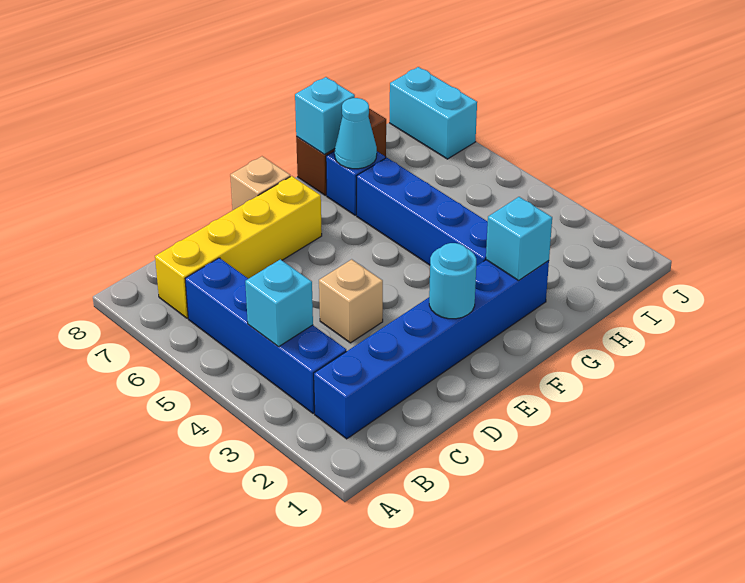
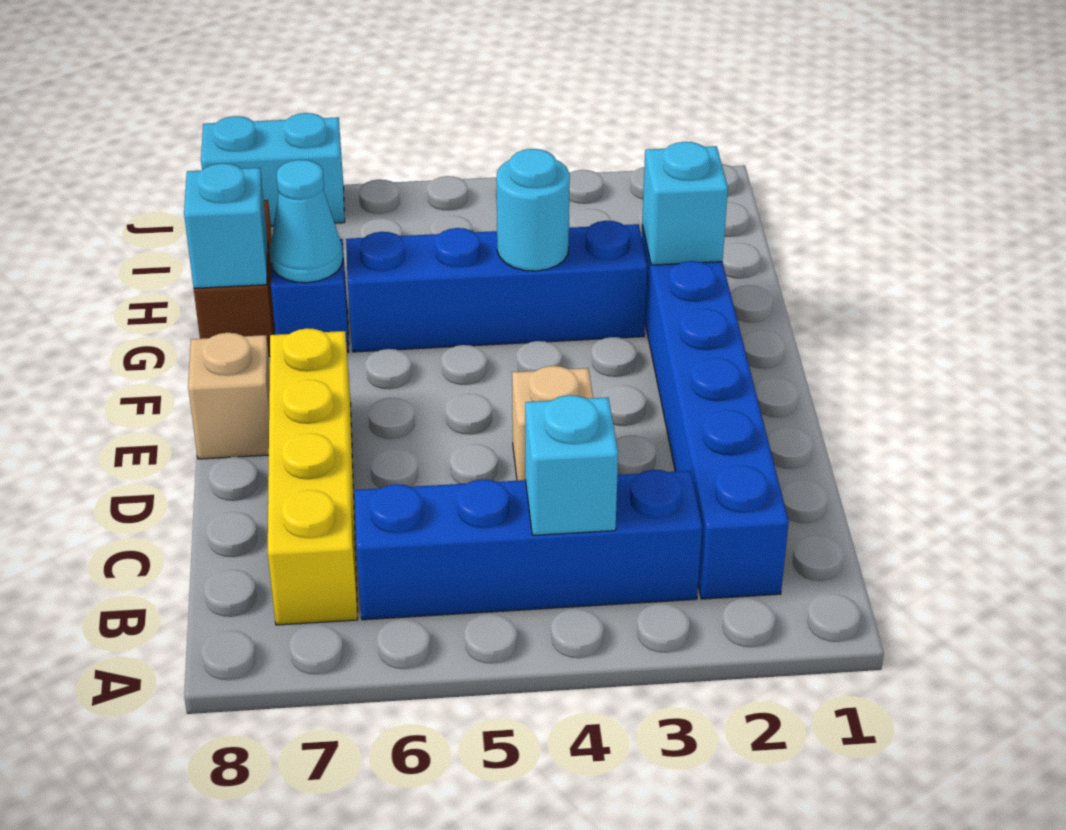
cyan round brick E2 level 2 -> cyan round brick G4 level 2

